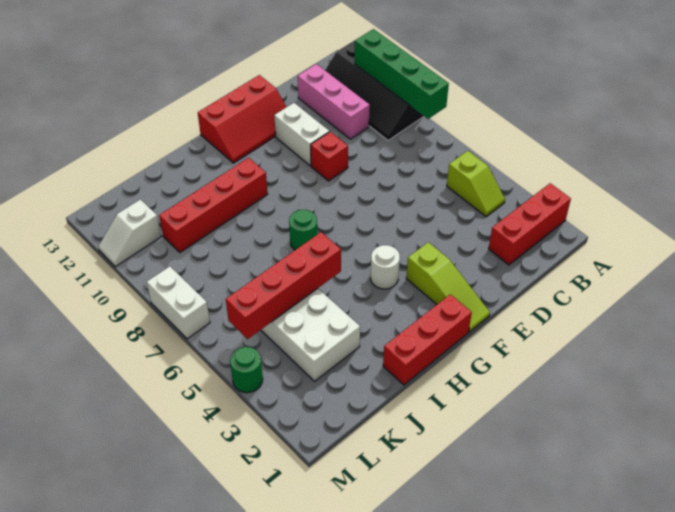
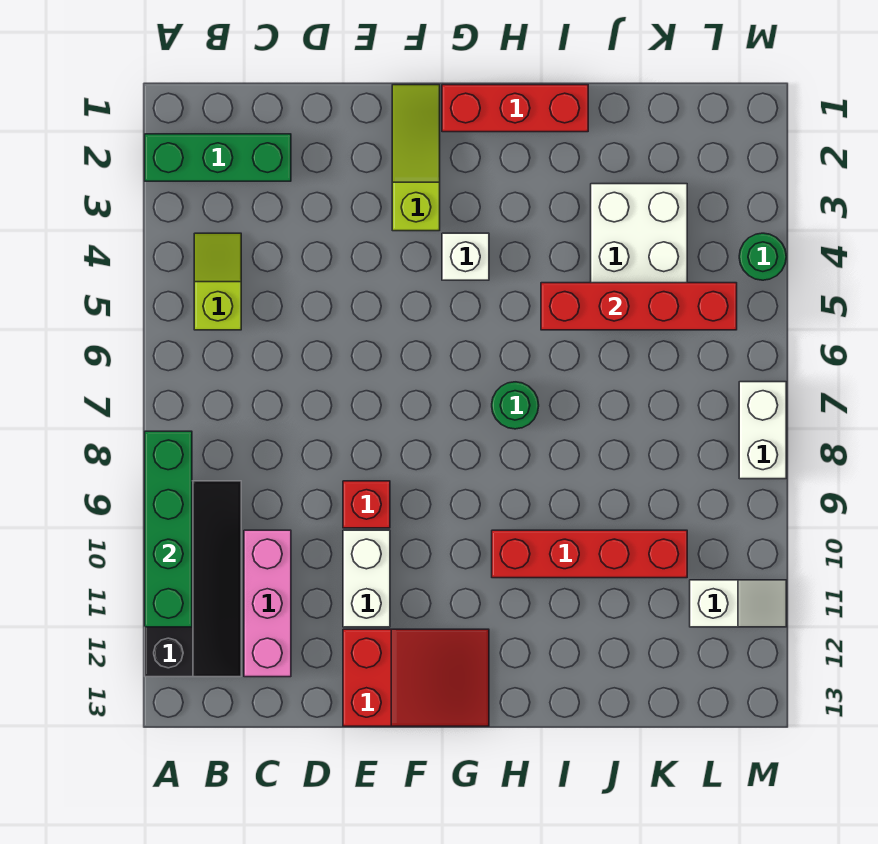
red brick A2:C2 level 1 -> green brick A2:C2 level 1
red slope E12:G13 level 1 top 13 -> red slope E12:G13 level 1 top E
white round brick G4 level 1 -> white brick G4 level 1

